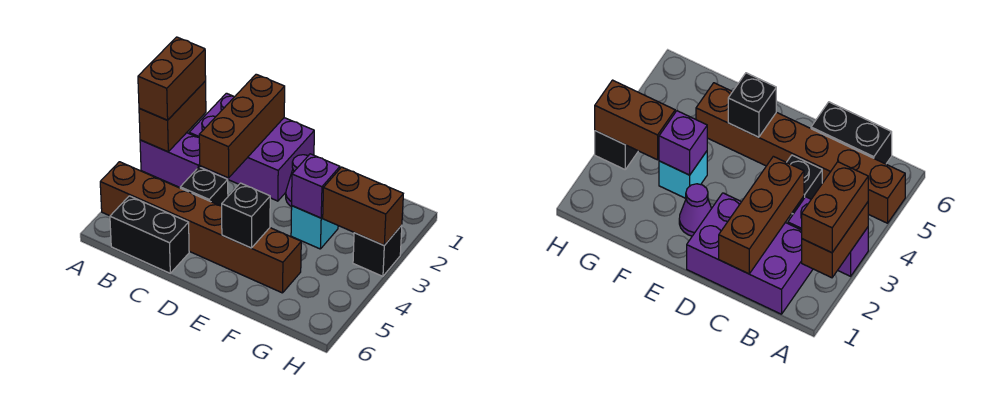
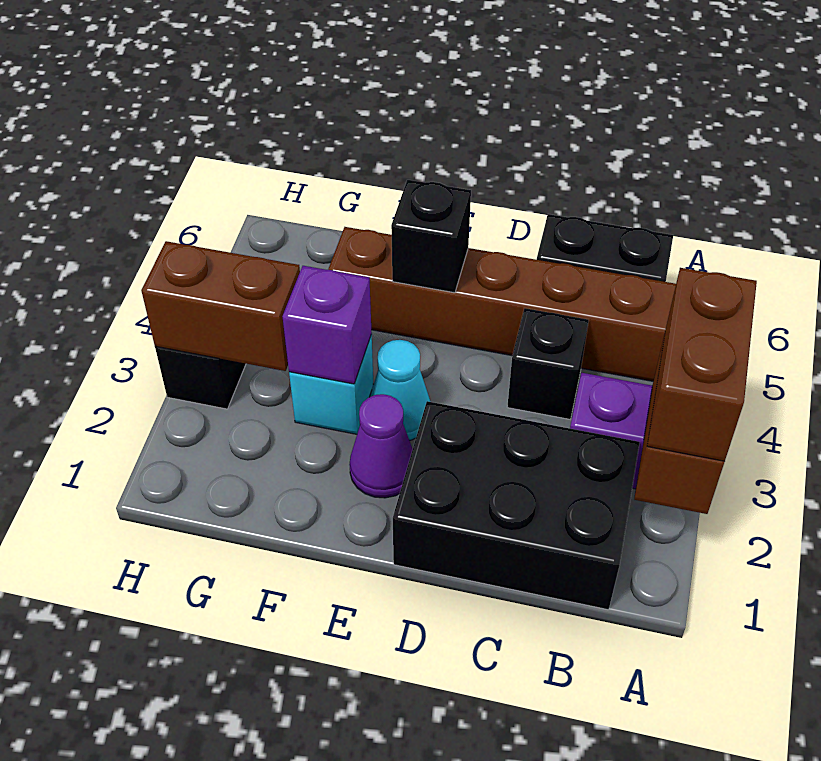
purple brick B1:D2 level 1 -> black brick B1:D2 level 1
brown brick C1:C3 level 2 -> none
none -> cyan cone E3 level 1

